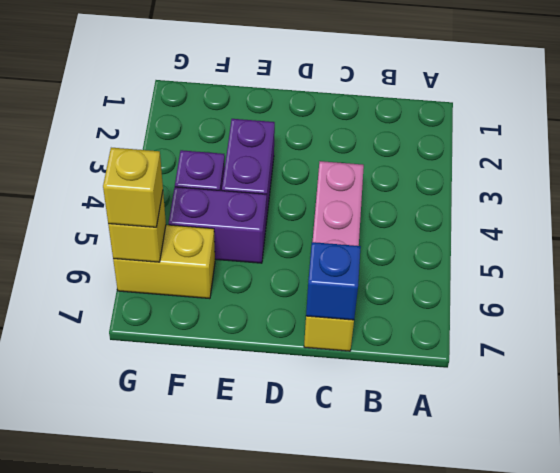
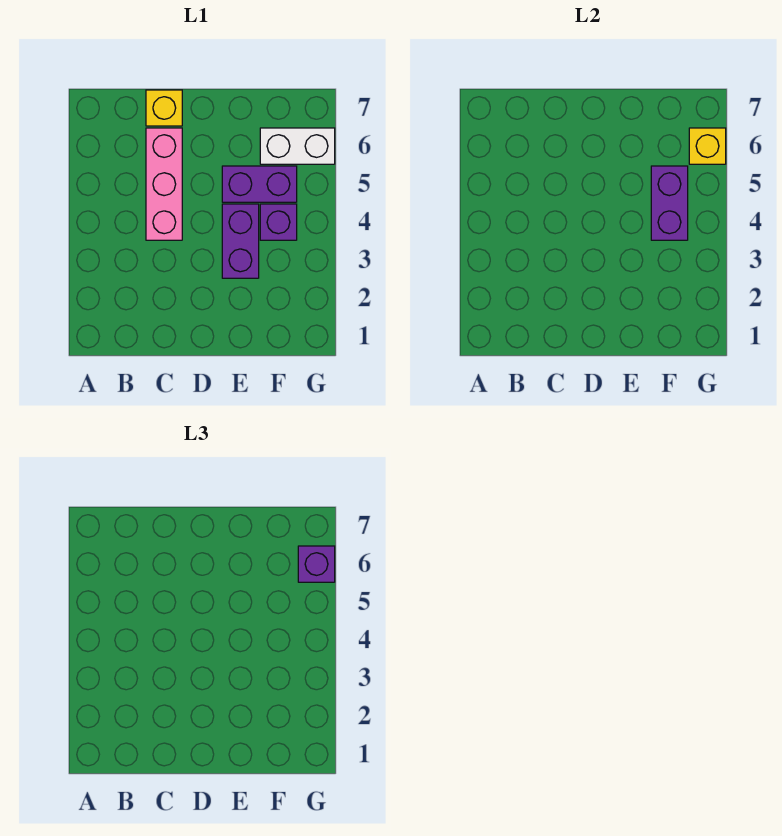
blue brick C7 level 2 -> none
none -> purple brick F4:F5 level 2
yellow brick F6:G6 level 1 -> white brick F6:G6 level 1
yellow brick G6 level 3 -> purple brick G6 level 3

